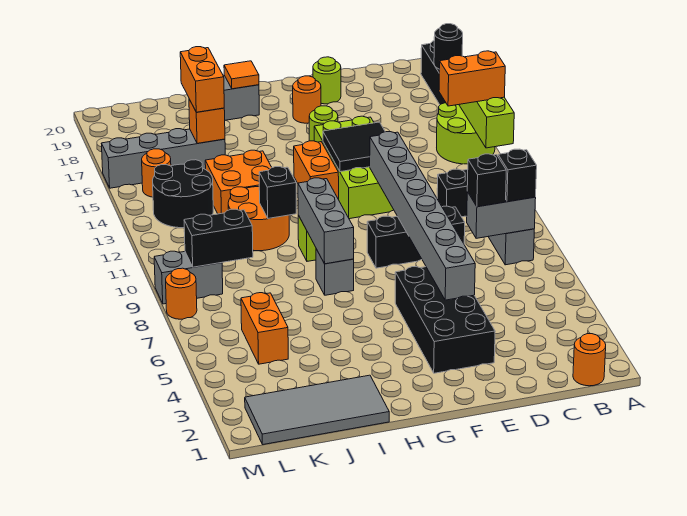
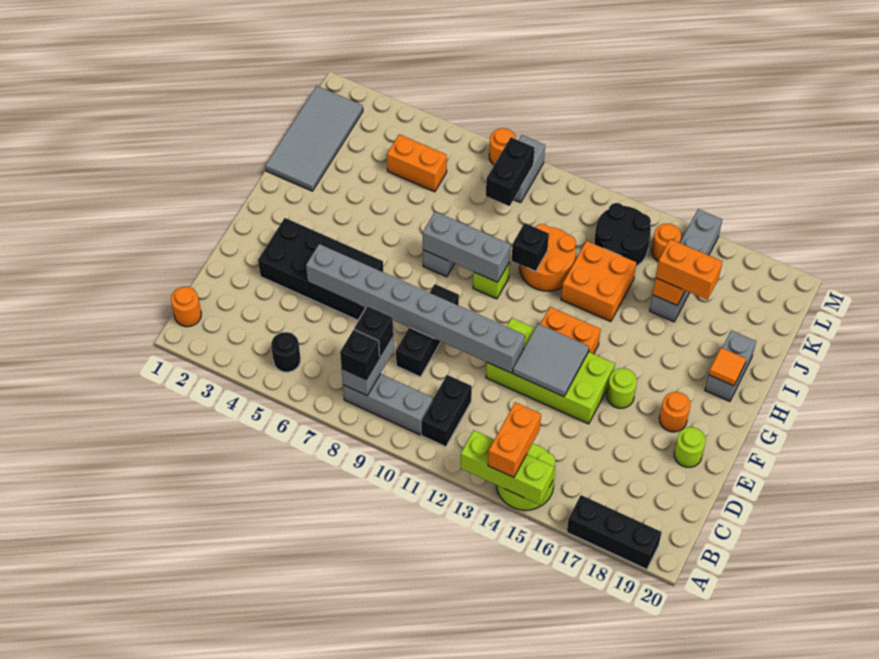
black round brick A18 level 2 -> black round brick B5 level 1
black tile E13:F14 level 2 -> grey tile E13:F14 level 2

